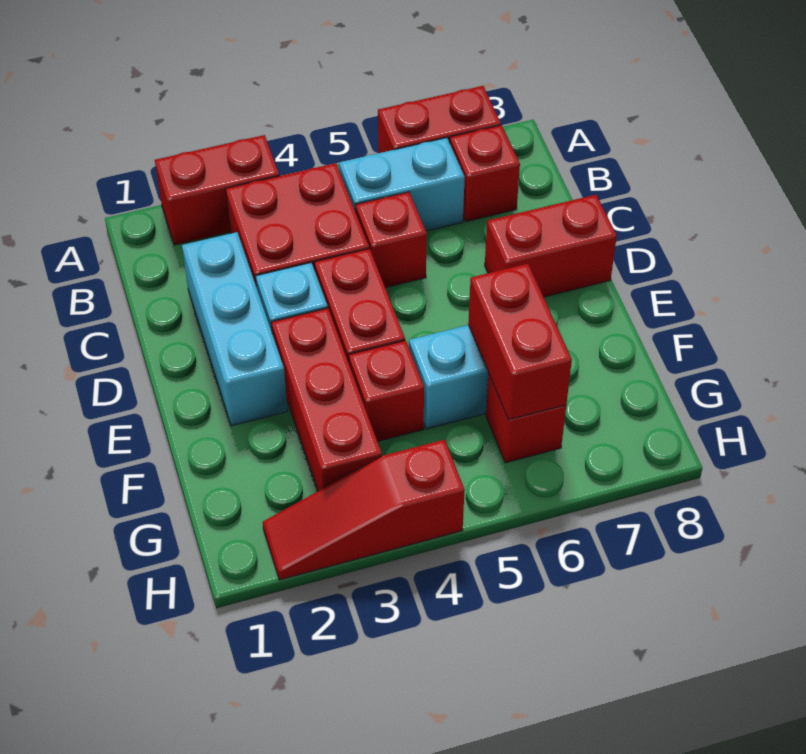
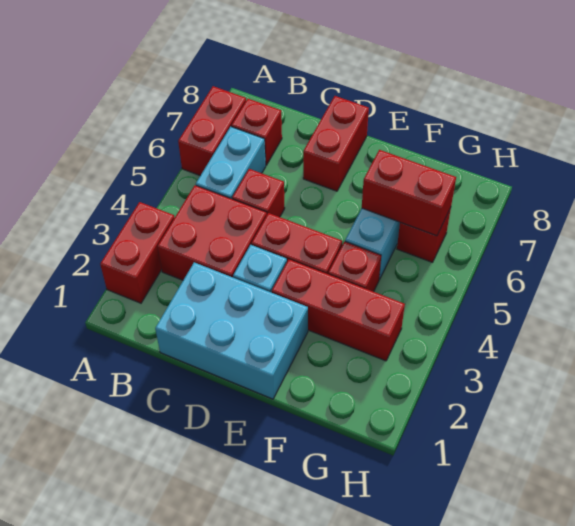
cyan brick C2:E2 level 1 -> cyan brick C1:E2 level 1
red slope H2:H4 level 1 top 4 -> none

